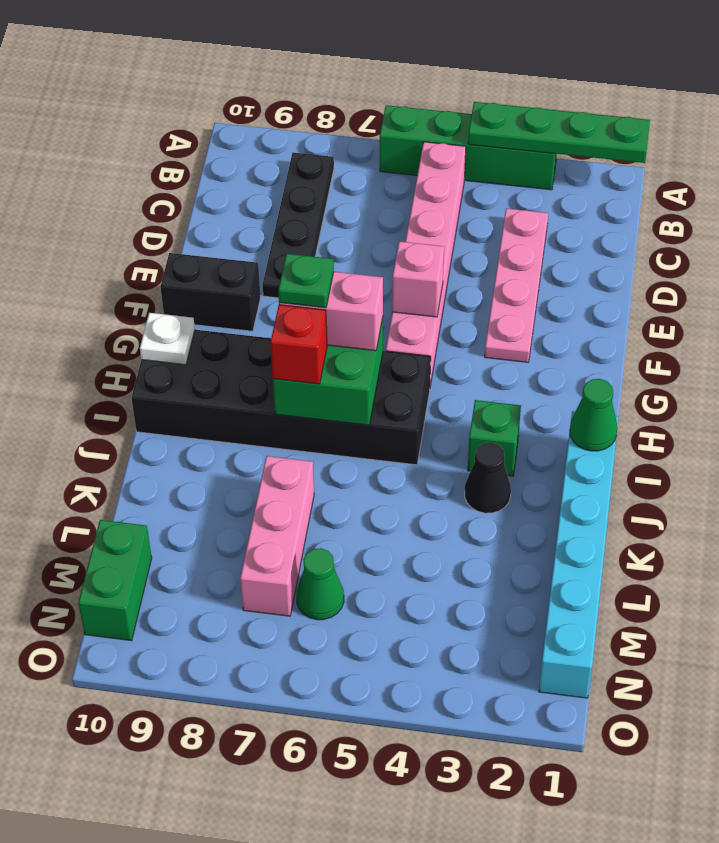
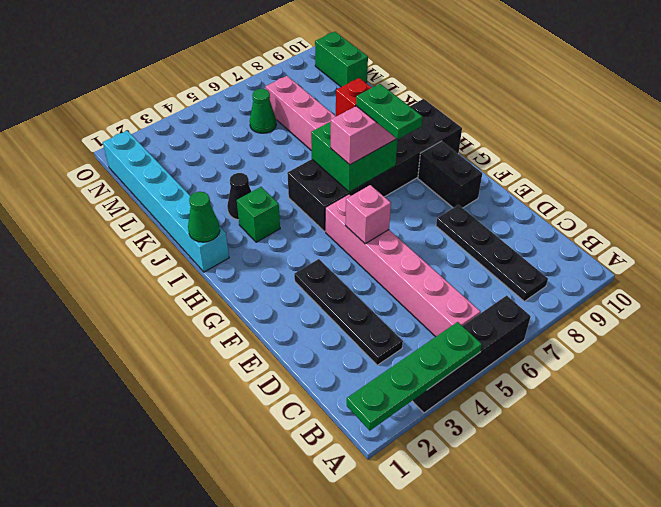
green brick A3:A6 level 1 -> black brick A3:A6 level 1
pink plate C3:F3 level 1 -> black plate C3:F3 level 1
black brick F9:F10 level 1 -> black brick F9:G9 level 1
green plate H7 level 4 -> green plate G7:H7 level 4
white plate H10 level 2 -> none

